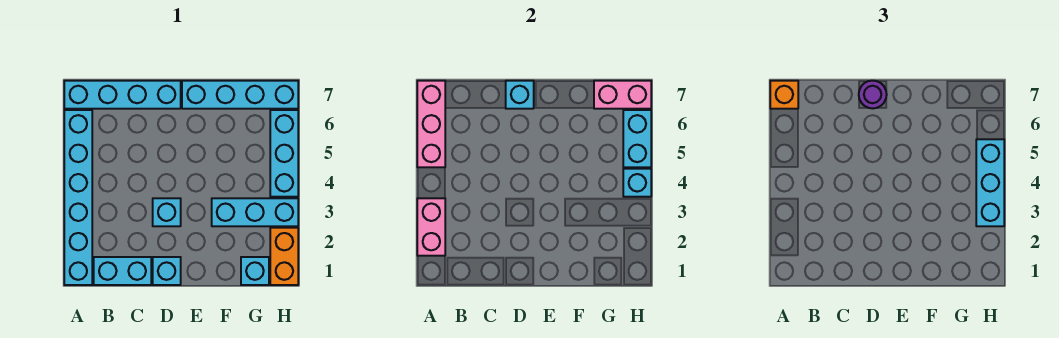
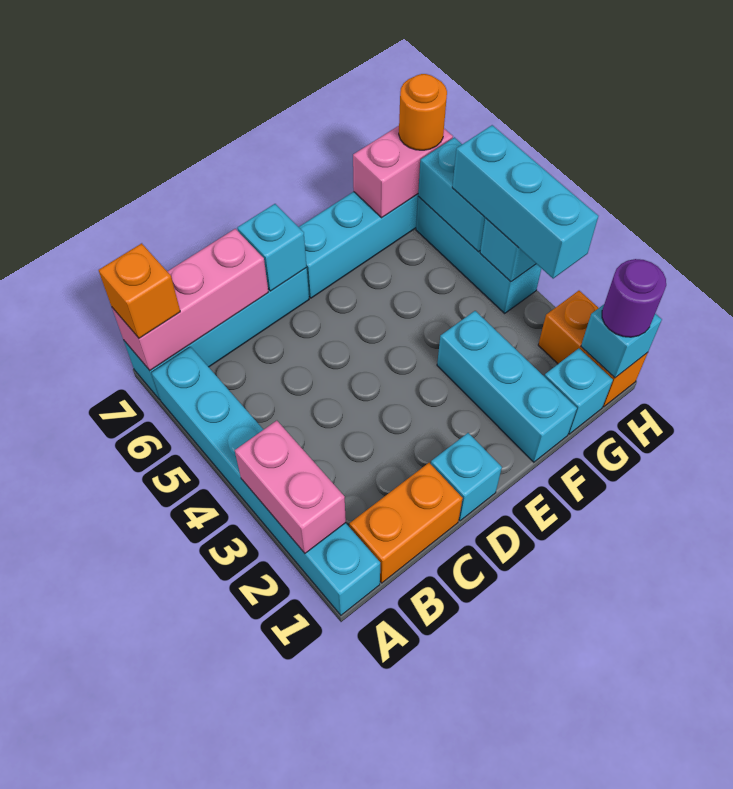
pink brick A5:A7 level 2 -> pink brick A7:C7 level 2
cyan brick B1:C1 level 1 -> orange brick B1:C1 level 1
cyan brick D3 level 1 -> cyan brick H1 level 2
purple round brick D7 level 3 -> purple round brick H1 level 3
cyan brick F3:H3 level 1 -> cyan brick F1:F3 level 1
none -> orange round brick H7 level 3

